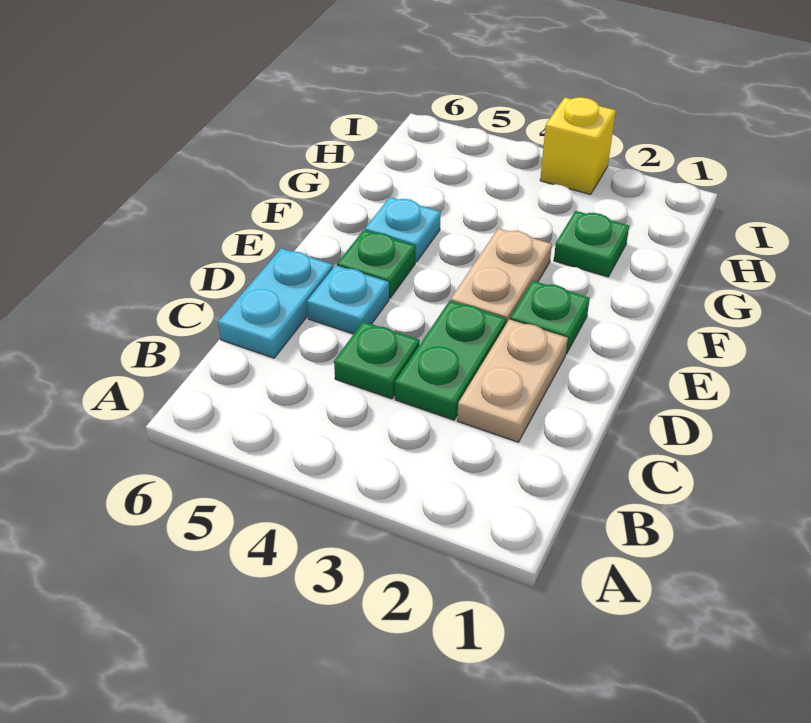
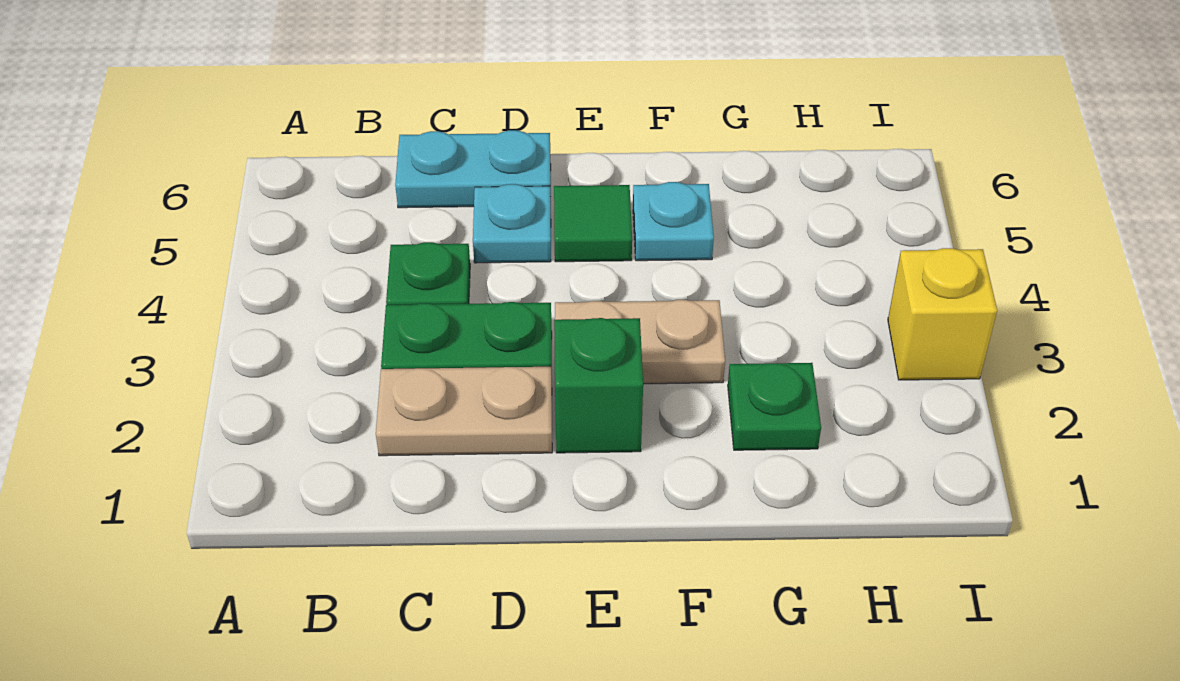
green plate E2 level 1 -> green brick E2 level 1
green plate E5 level 1 -> green tile E5 level 1

